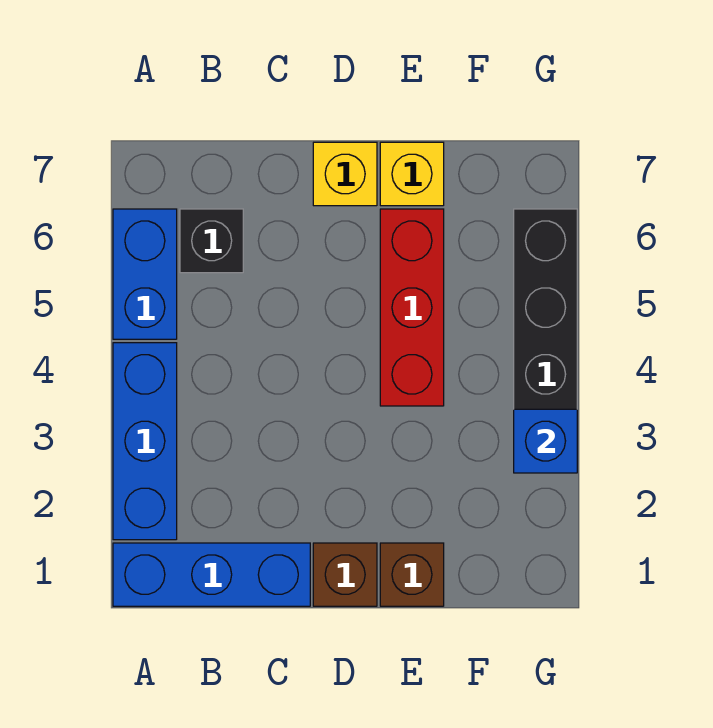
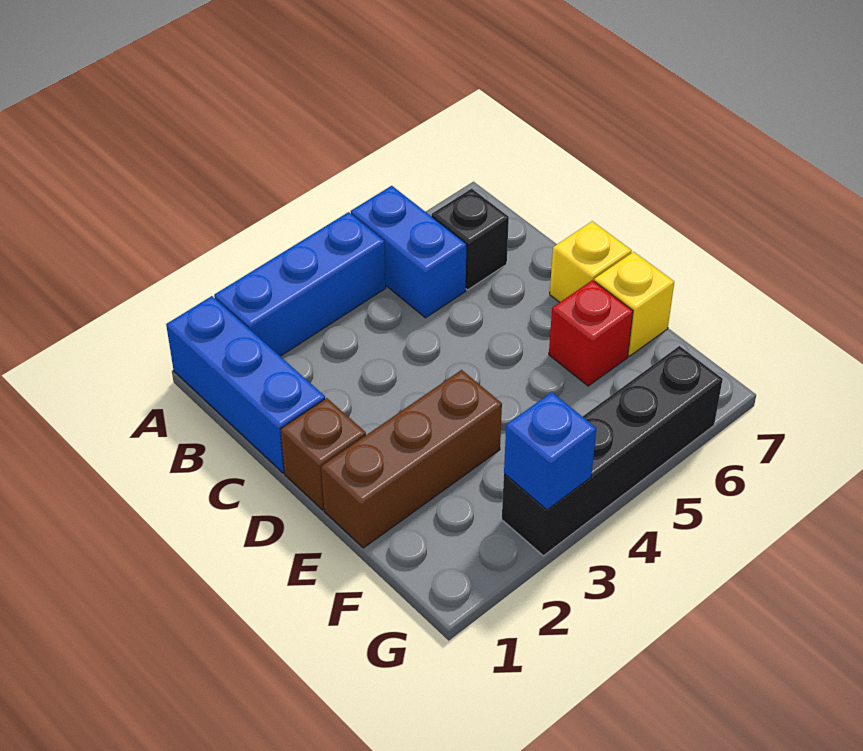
blue brick A5:A6 level 1 -> blue brick A5:B5 level 1
brown brick E1 level 1 -> brown brick E1:E3 level 1
red brick E4:E6 level 1 -> red brick E6 level 1

